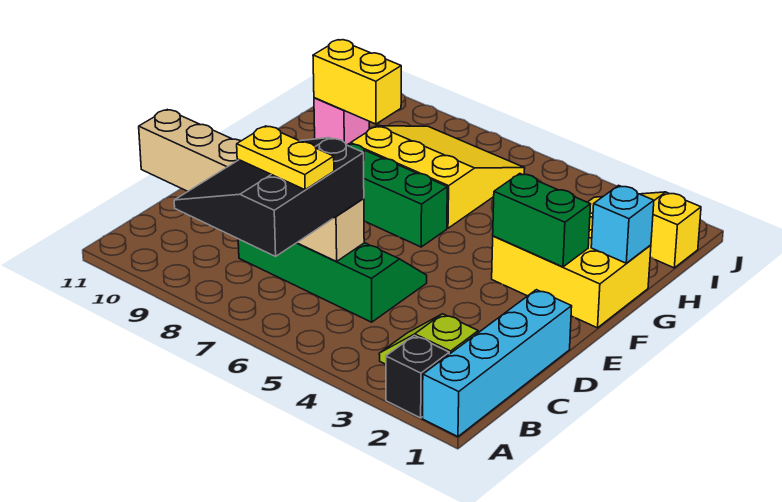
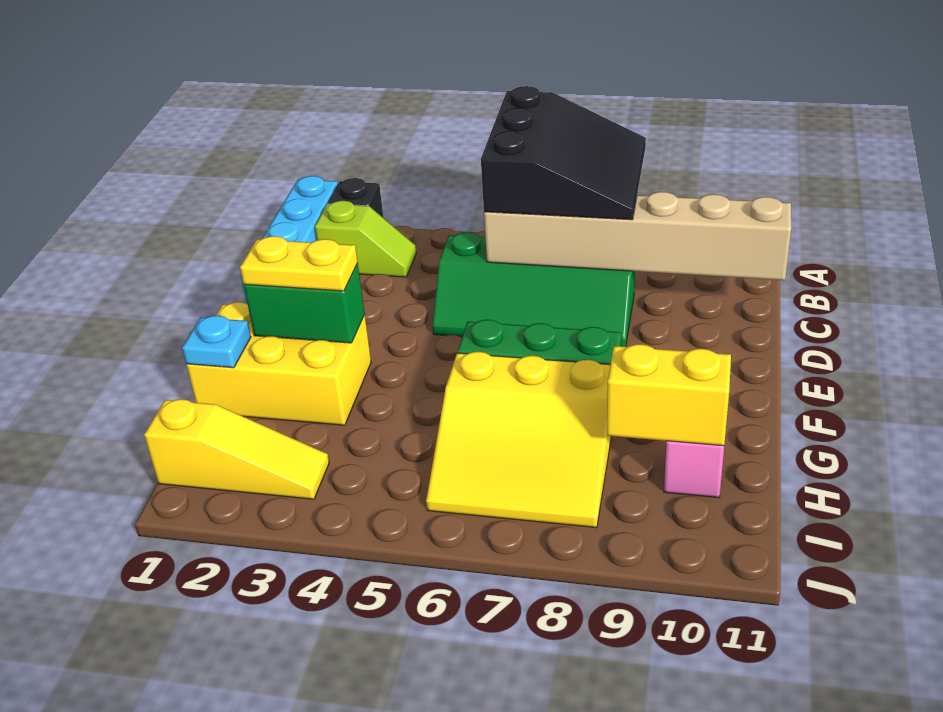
yellow plate B6:B7 level 4 -> yellow plate F2:F3 level 3
cyan brick G1 level 2 -> cyan plate G1 level 2

